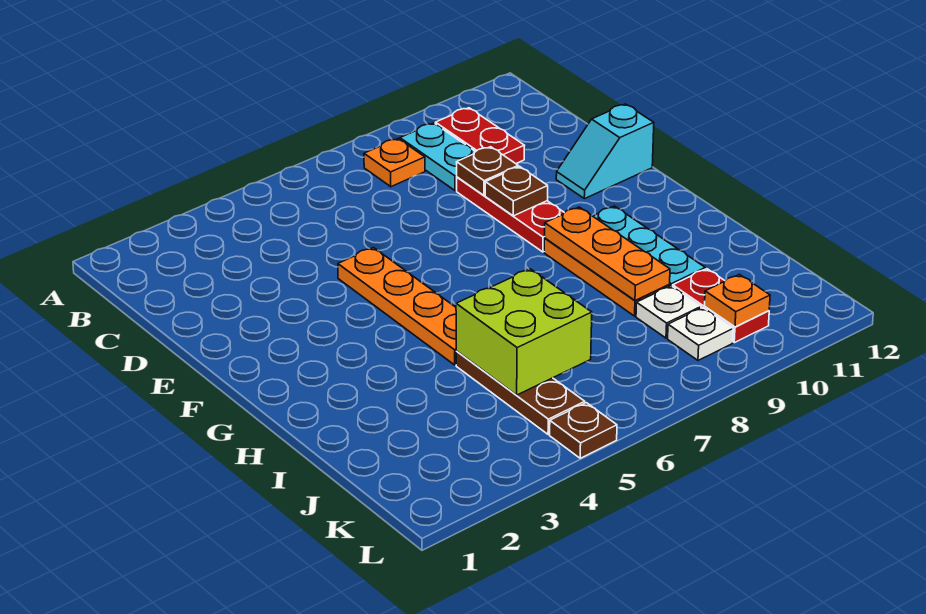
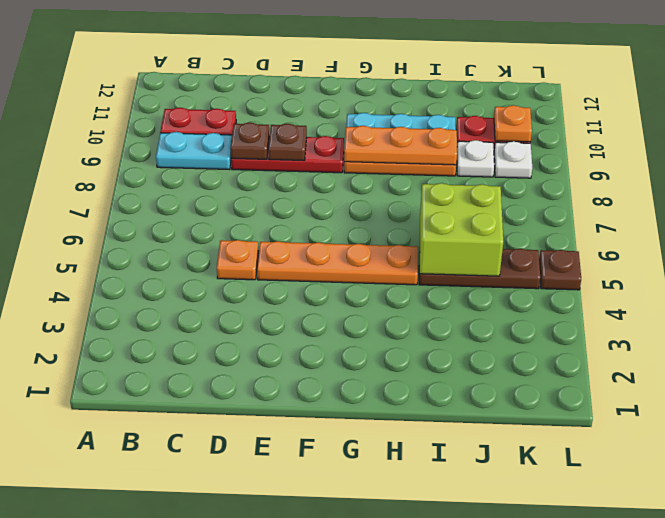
orange plate B8 level 1 -> orange plate D5 level 1
cyan slope E11:E12 level 1 top 12 -> none

